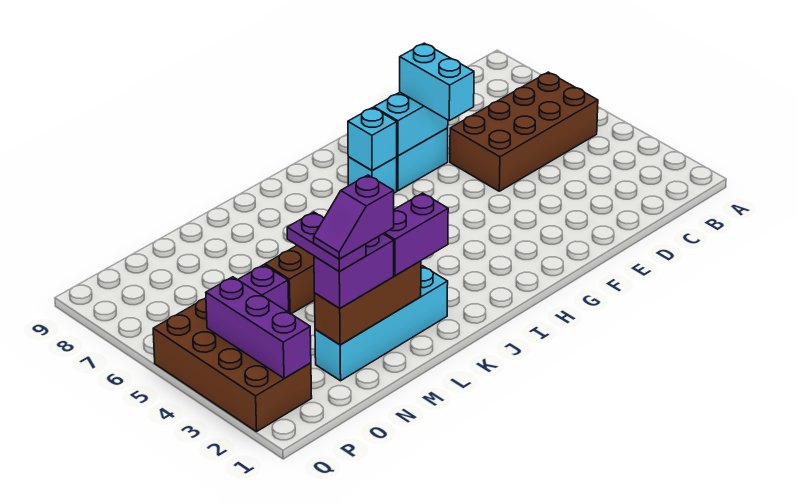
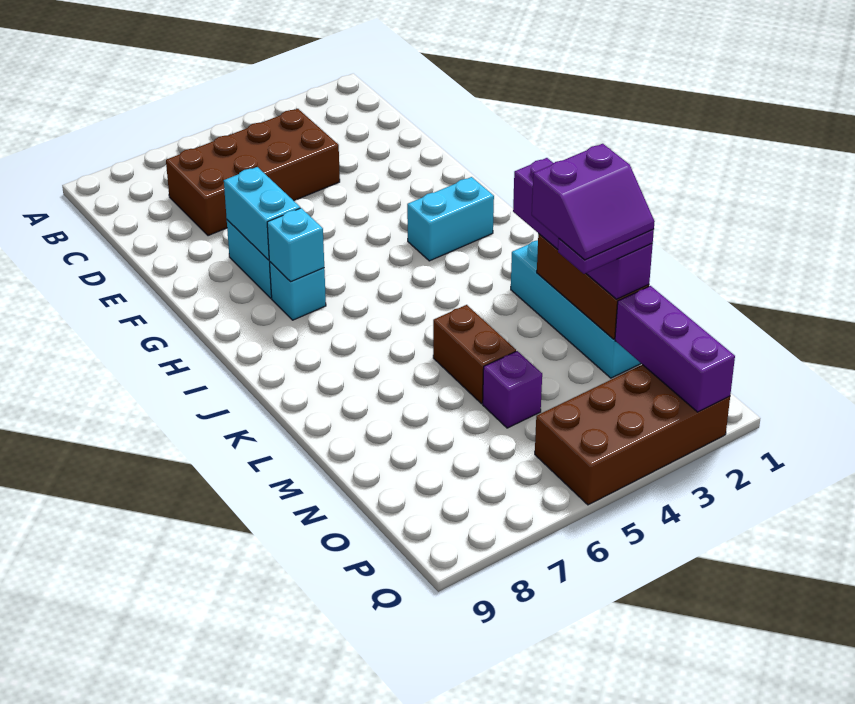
brown brick B5:E6 level 1 -> brown brick C4:D7 level 1
cyan brick F6:F7 level 3 -> cyan brick H2:H3 level 1
purple slope M2:N2 level 5 top M -> purple slope M2:N3 level 5 top M
purple brick P2:P4 level 2 -> purple brick O2:Q2 level 2

